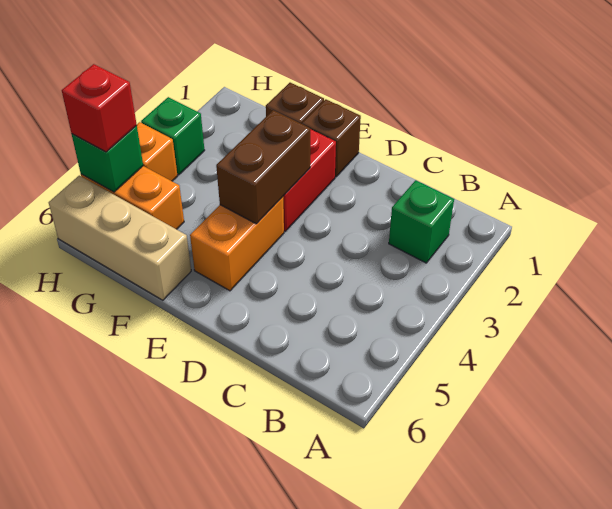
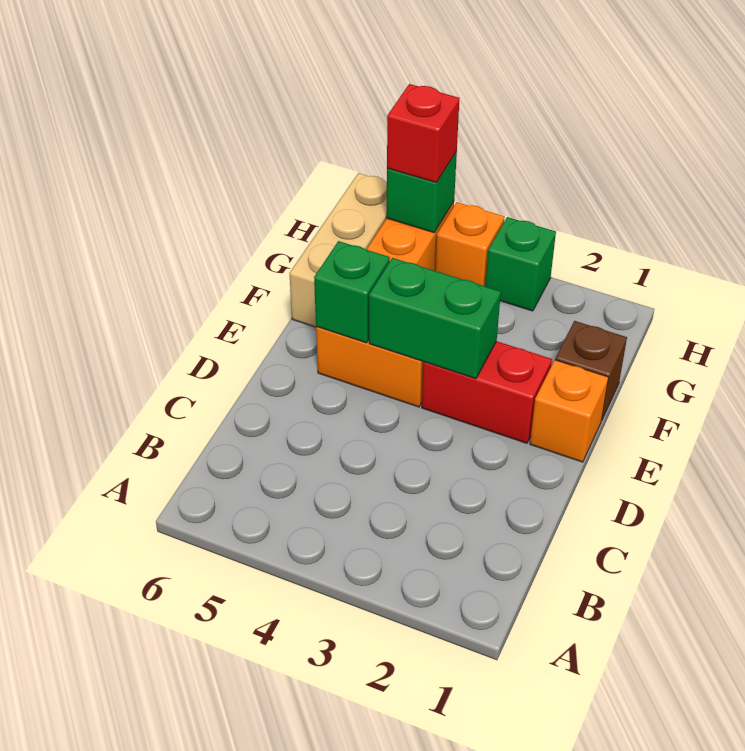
green brick B2 level 1 -> green brick E5 level 2
brown brick E1 level 1 -> orange brick E1 level 1
brown brick E3:E4 level 2 -> green brick E3:E4 level 2

